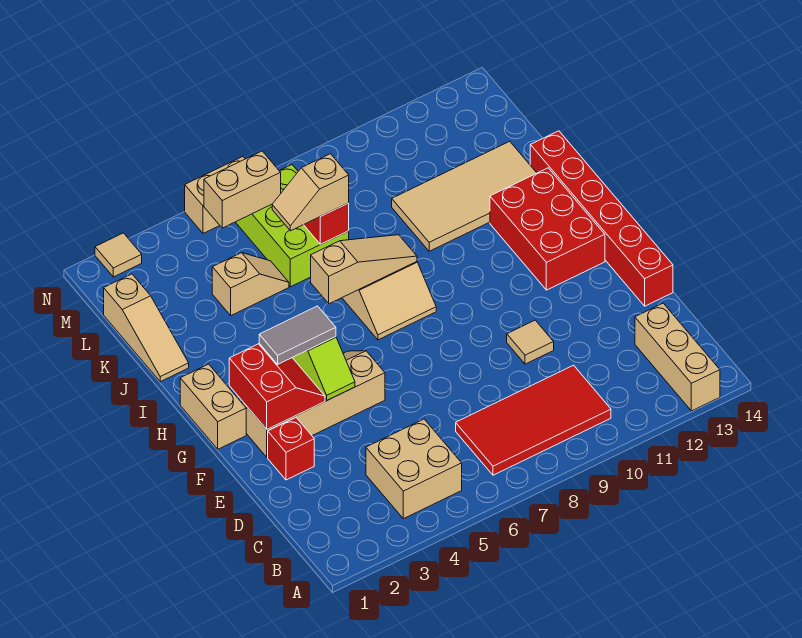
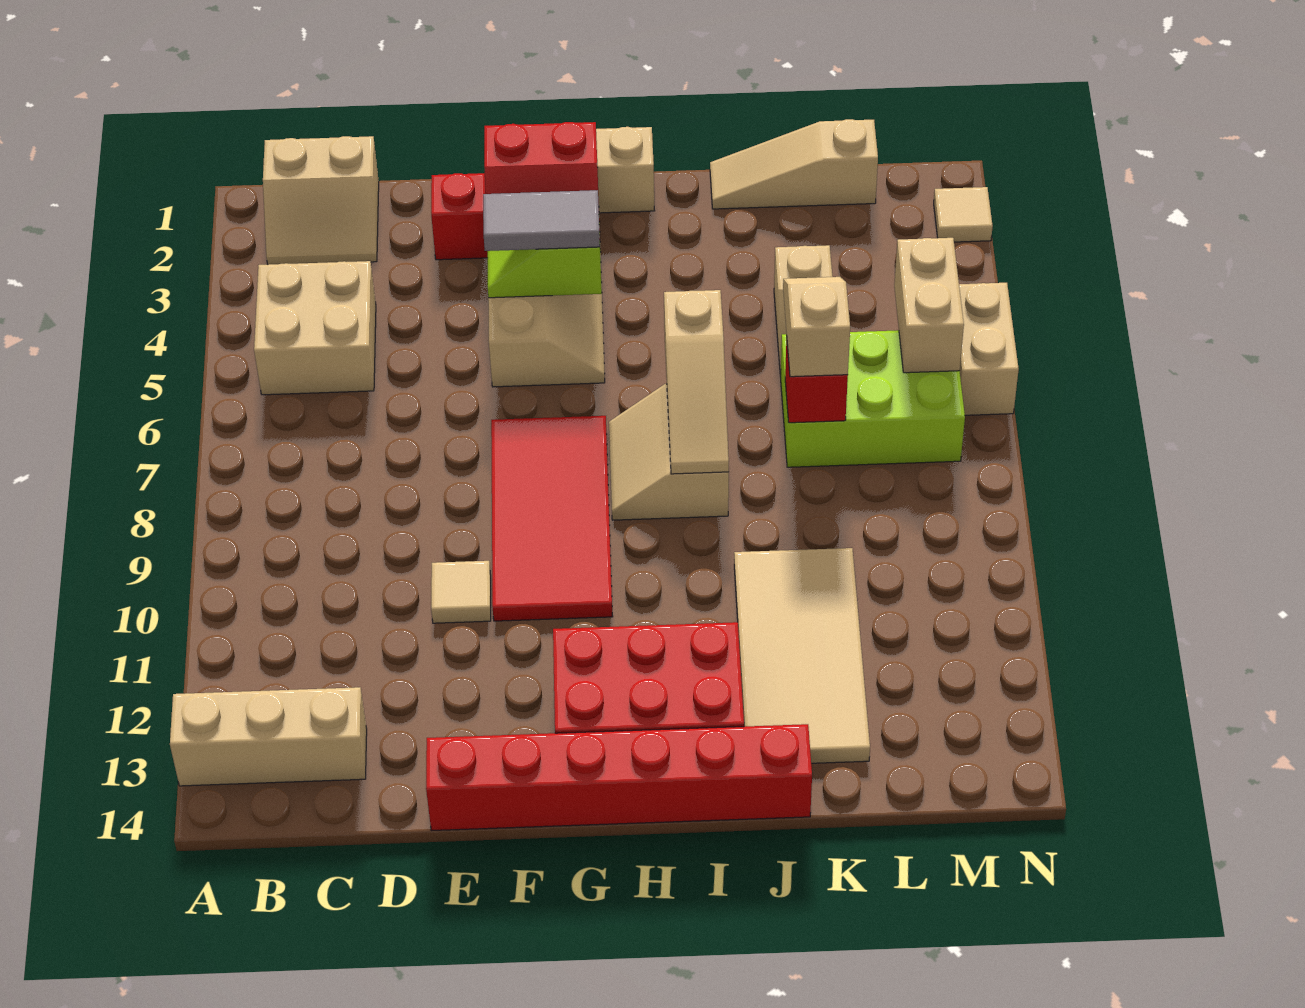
none -> tan slope B1:C2 level 1 top 1
red tile B7:C10 level 1 -> red tile F7:G10 level 1
grey tile G3:G4 level 3 -> grey tile F4:G4 level 3

